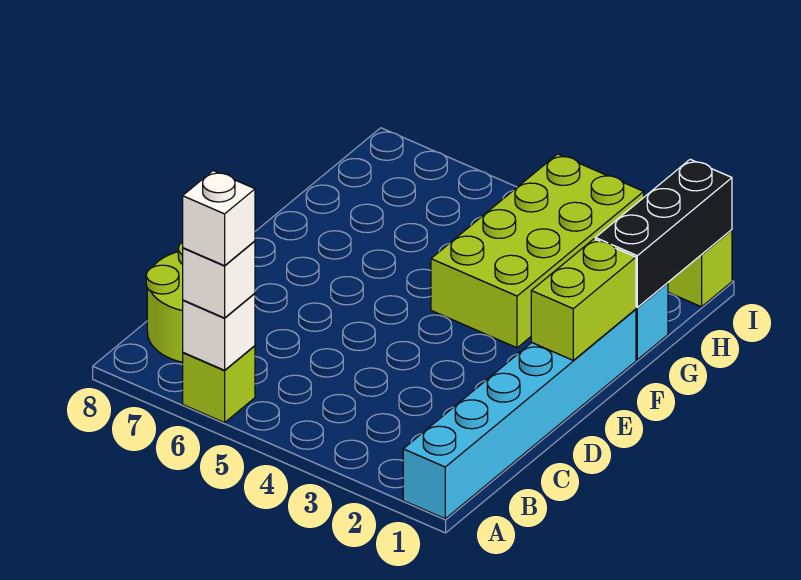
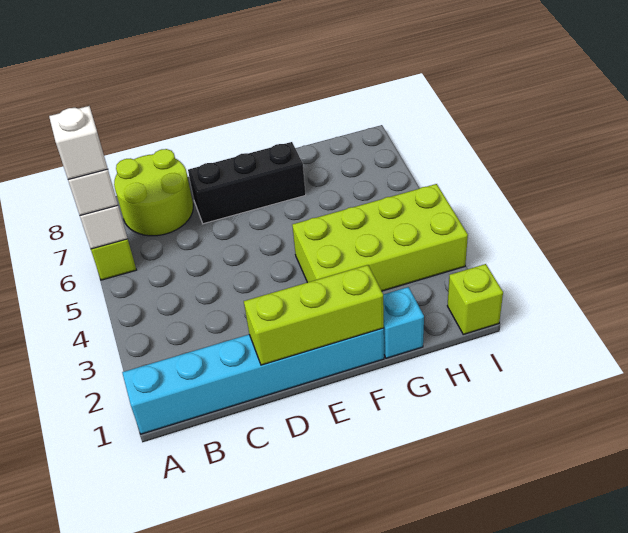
lime brick E1:F1 level 2 -> lime brick D1:F1 level 2
black brick G1:I1 level 2 -> black brick D7:F7 level 1

